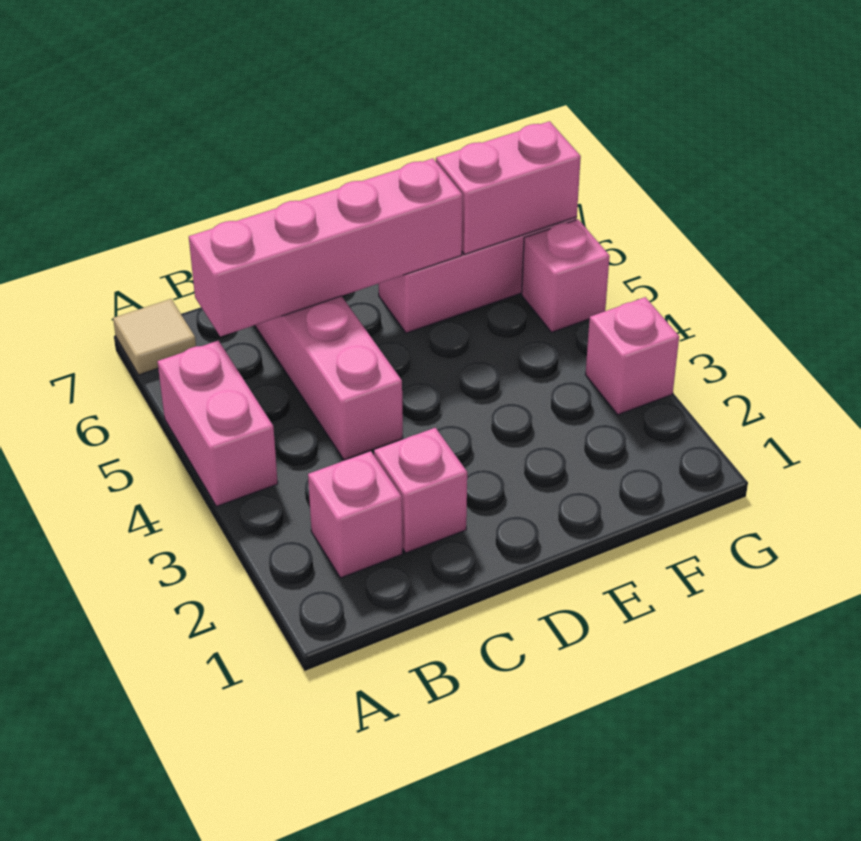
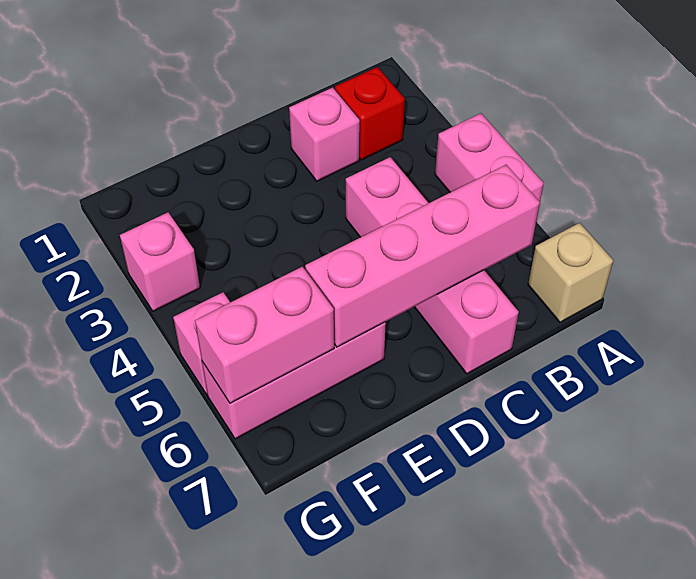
tan tile A7 level 1 -> tan brick A7 level 1
pink brick B2 level 1 -> red brick B2 level 1

